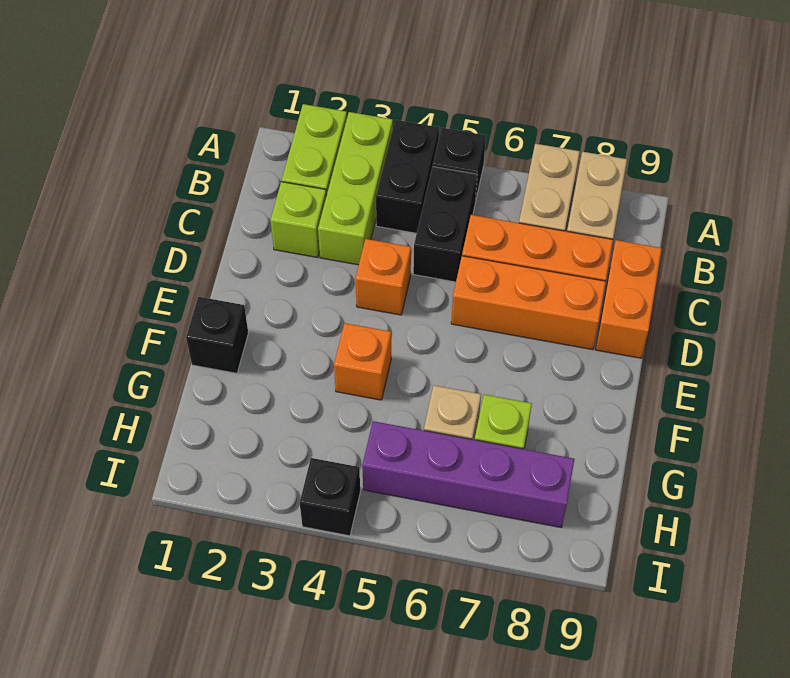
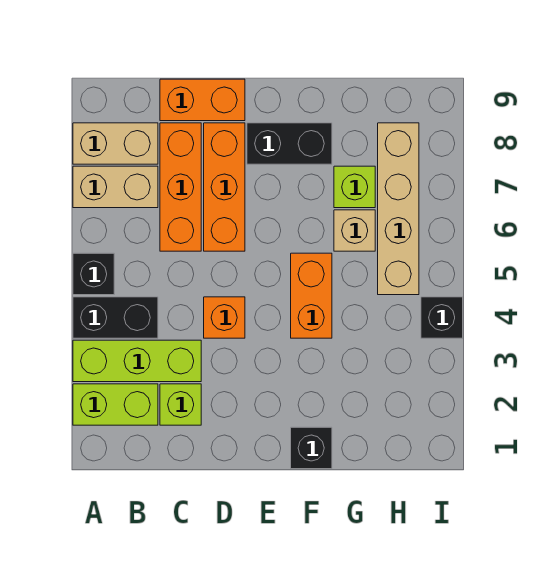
black brick B5:C5 level 1 -> black brick E8:F8 level 1
orange brick F4 level 1 -> orange brick F4:F5 level 1
purple brick H5:H8 level 1 -> tan brick H5:H8 level 1

